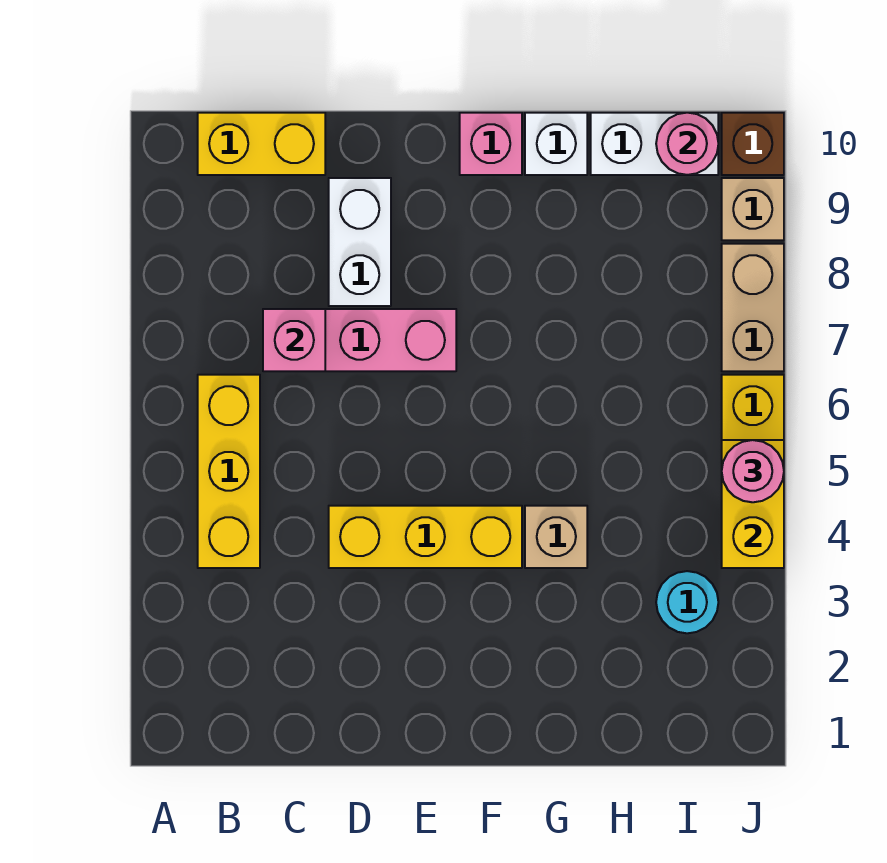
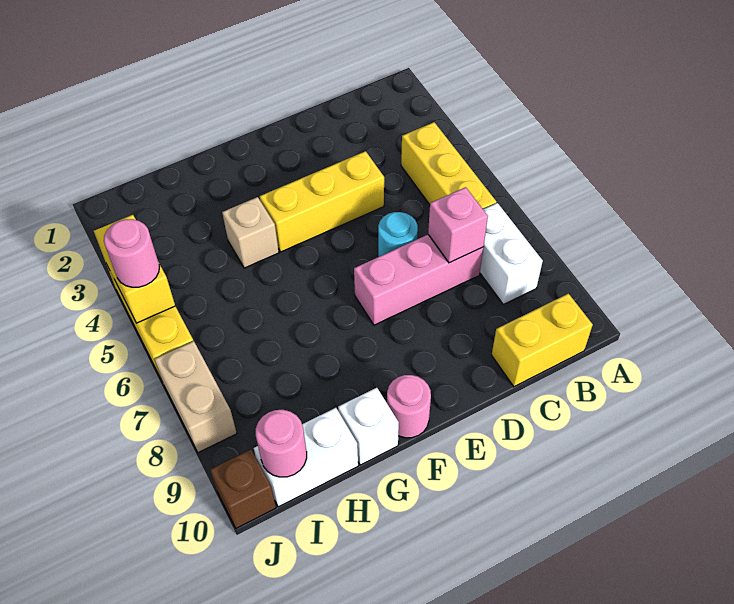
white brick D8:D9 level 1 -> white brick B7:B8 level 1
pink brick F10 level 1 -> pink round brick F10 level 1
cyan round brick I3 level 1 -> cyan round brick D6 level 1
tan brick J9 level 1 -> none

